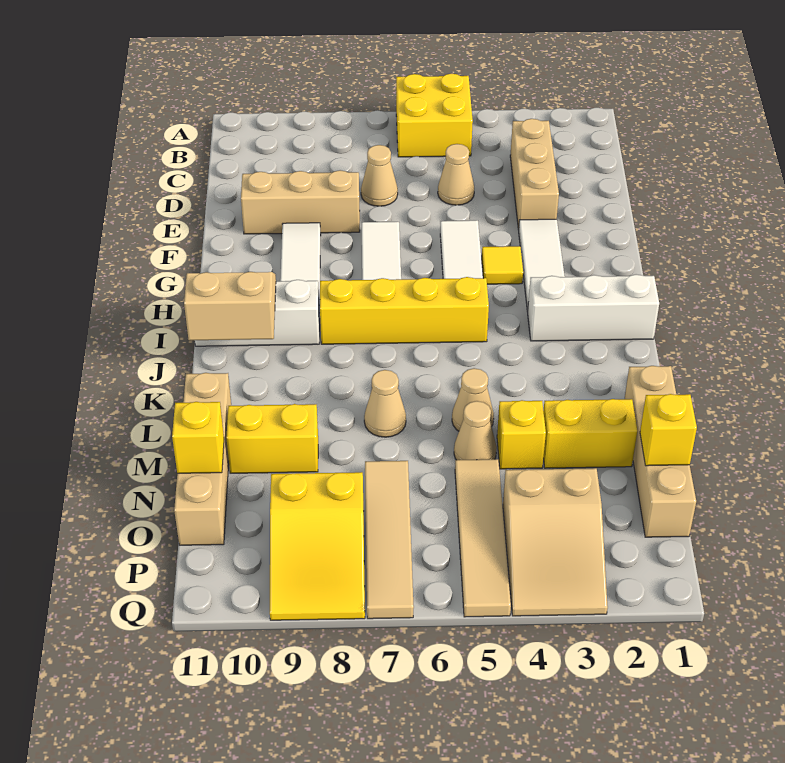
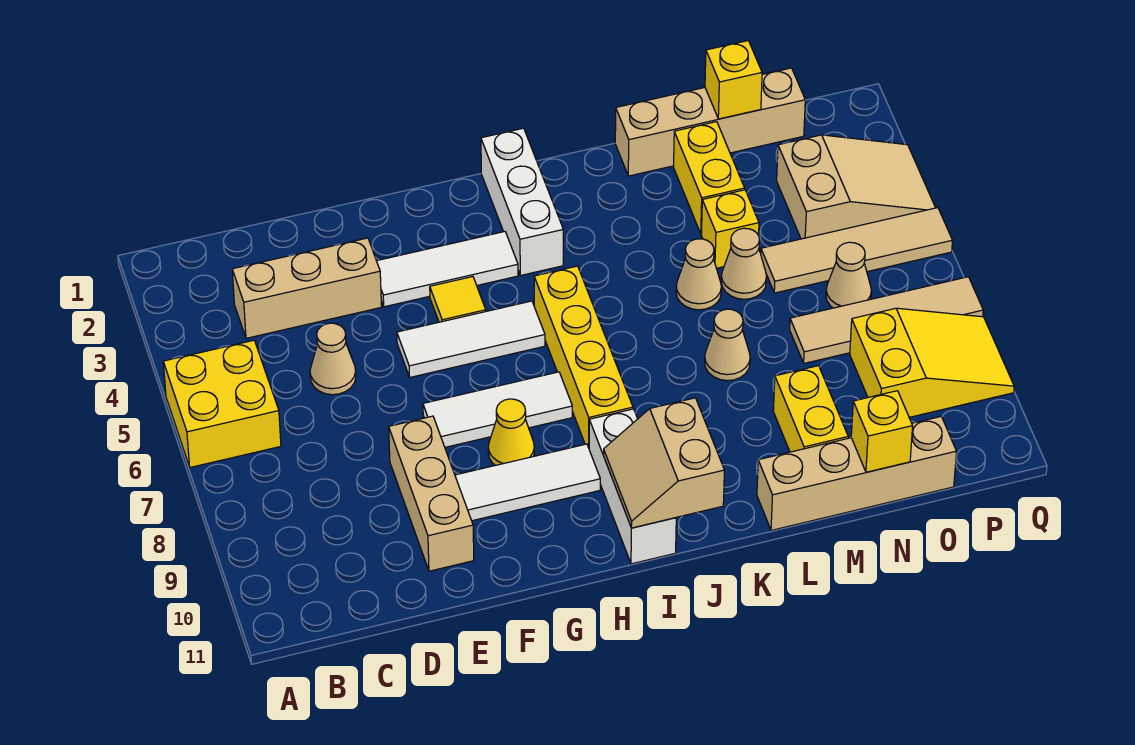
tan cone D7 level 1 -> tan cone O6 level 1
none -> yellow cone G8 level 1

